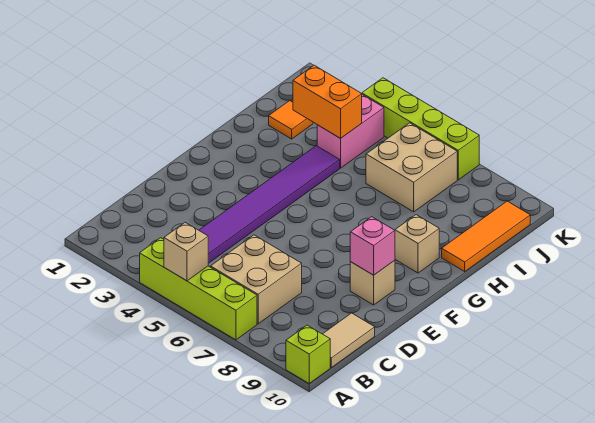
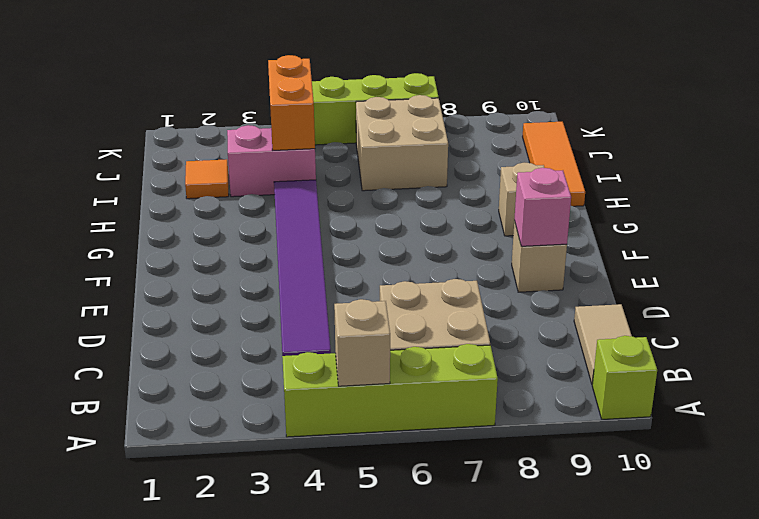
orange brick I3:I4 level 2 -> orange brick I4:J4 level 2
pink brick I4:J4 level 1 -> pink brick I3:I4 level 1

